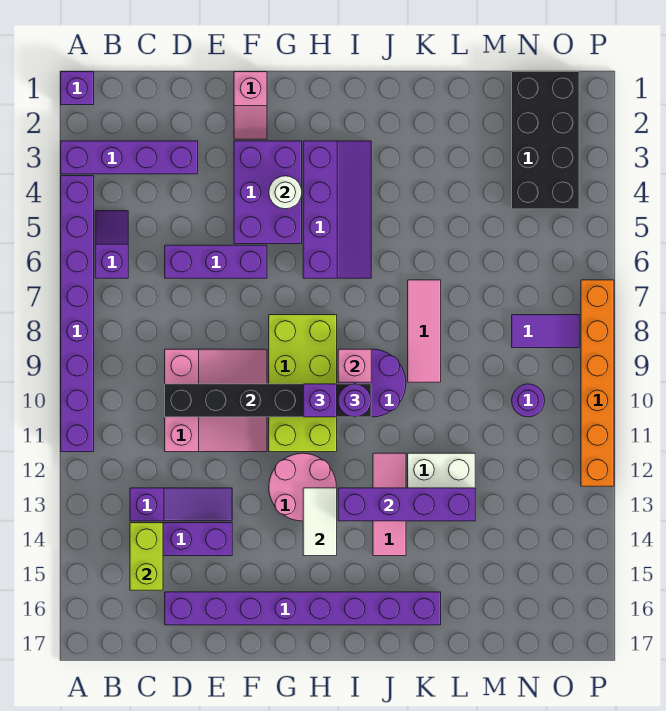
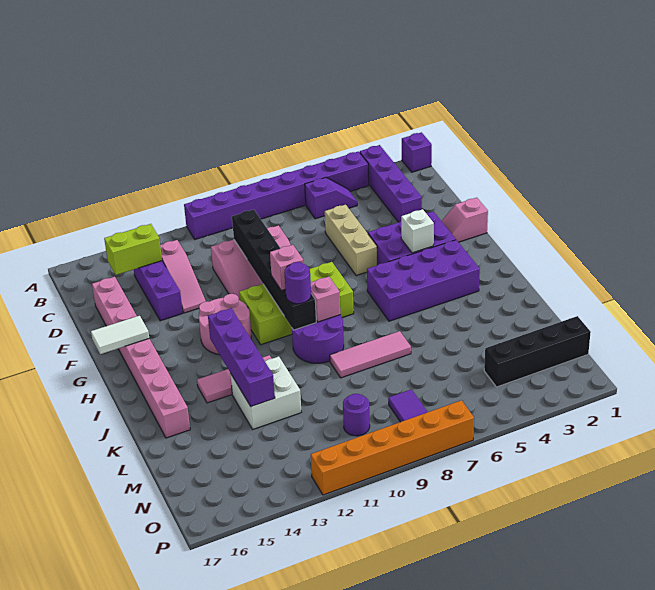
purple slope C13:E13 level 1 top C -> pink slope C13:E13 level 1 top C
purple brick D6:F6 level 1 -> tan brick D6:F6 level 1
purple brick D16:K16 level 1 -> pink brick D16:K16 level 1
white round brick G4 level 2 -> white brick G4 level 2
purple slope H3:I6 level 1 top H -> purple brick H3:I6 level 1
purple brick H10 level 3 -> pink brick H10 level 3
white tile H13:H14 level 2 -> white tile G16:G17 level 2
black brick N1:O4 level 1 -> black brick N1:N4 level 1

